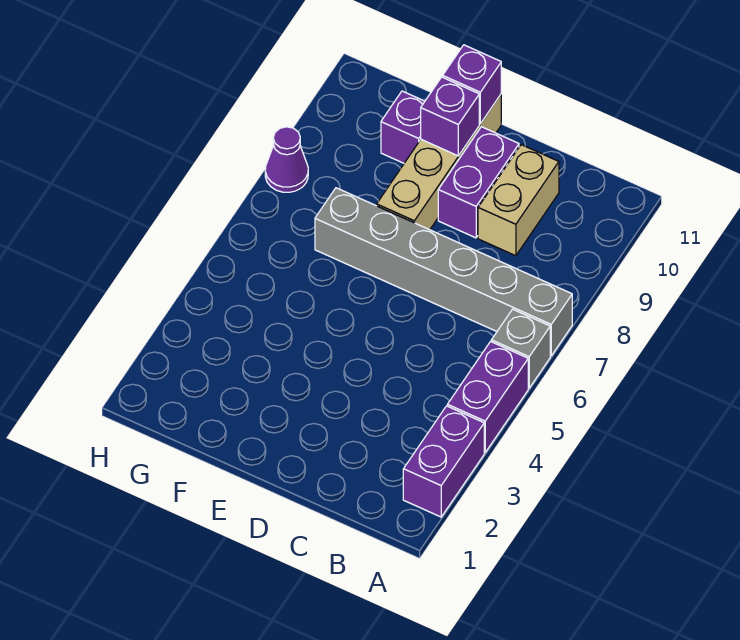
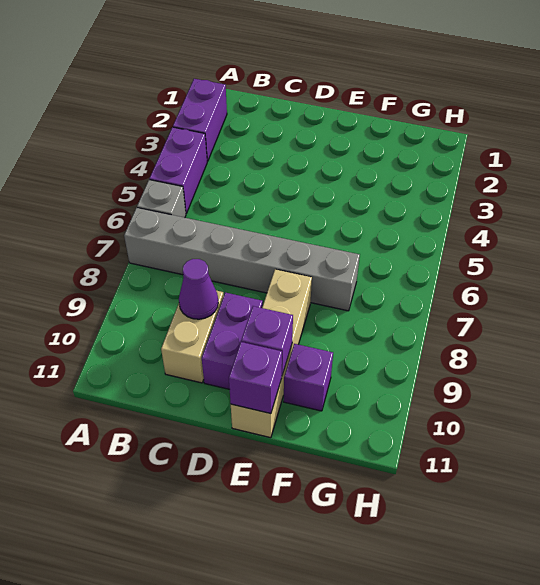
purple cone H8 level 1 -> purple cone C9 level 2

